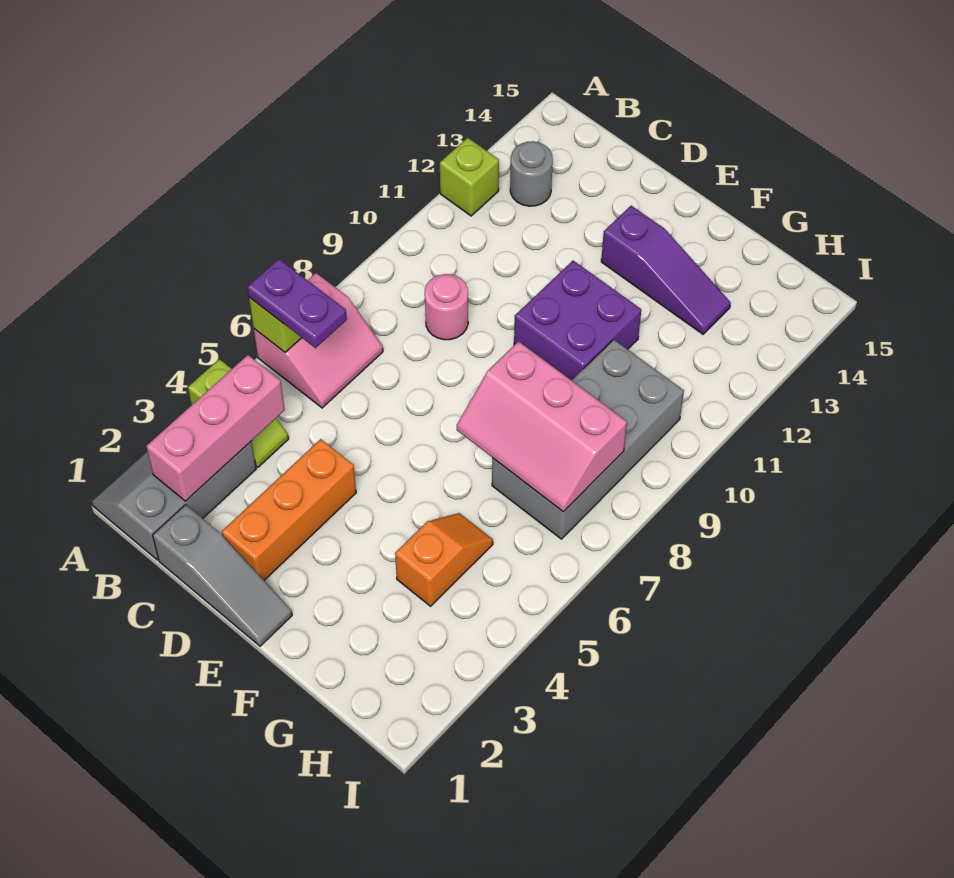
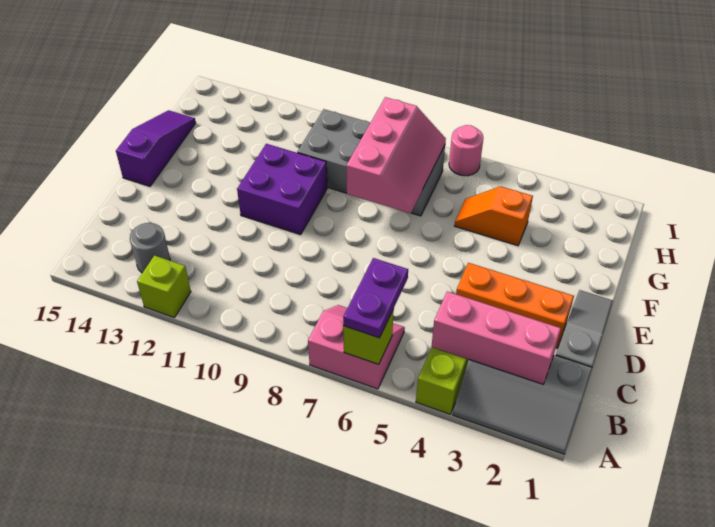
pink round brick C9 level 1 -> pink round brick I6 level 1
purple slope E13:G13 level 1 top E -> purple slope E15:G15 level 1 top E

